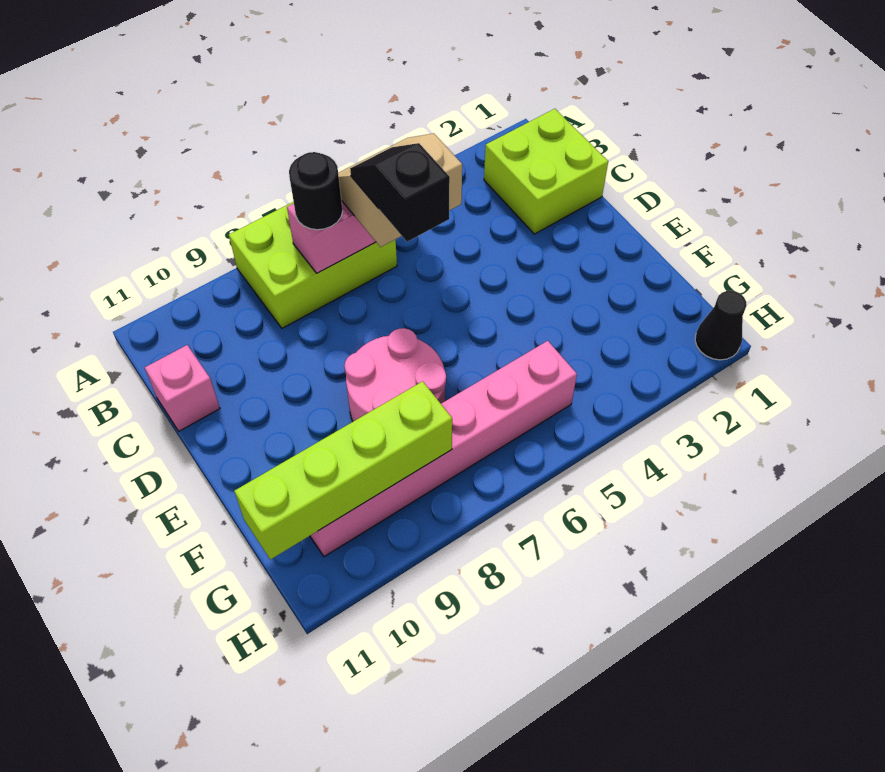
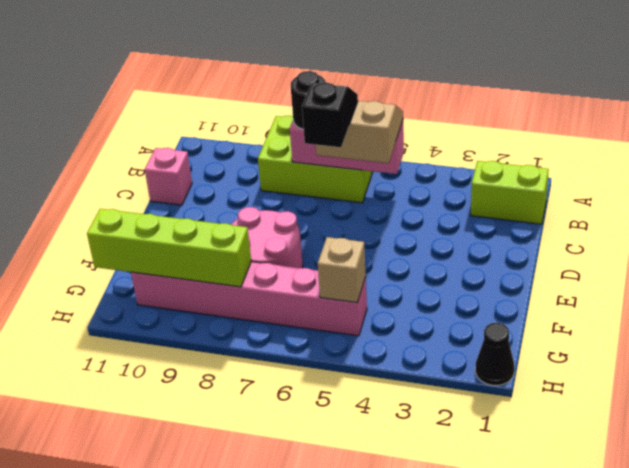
lime brick B1:C2 level 1 -> lime brick B1:B2 level 1
none -> tan brick G5 level 2

